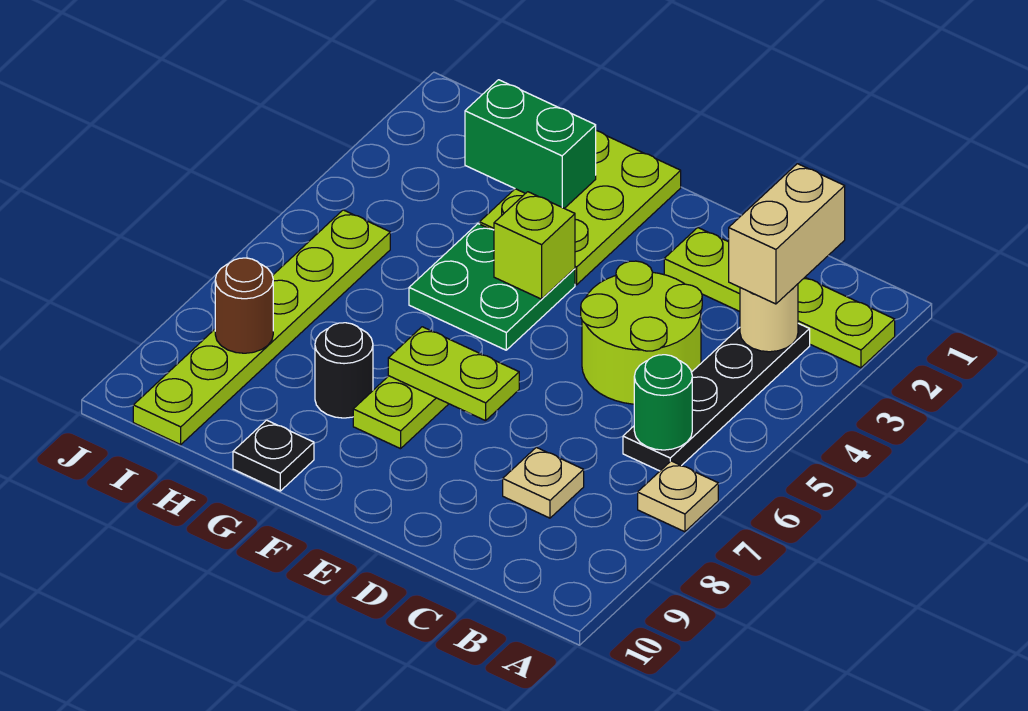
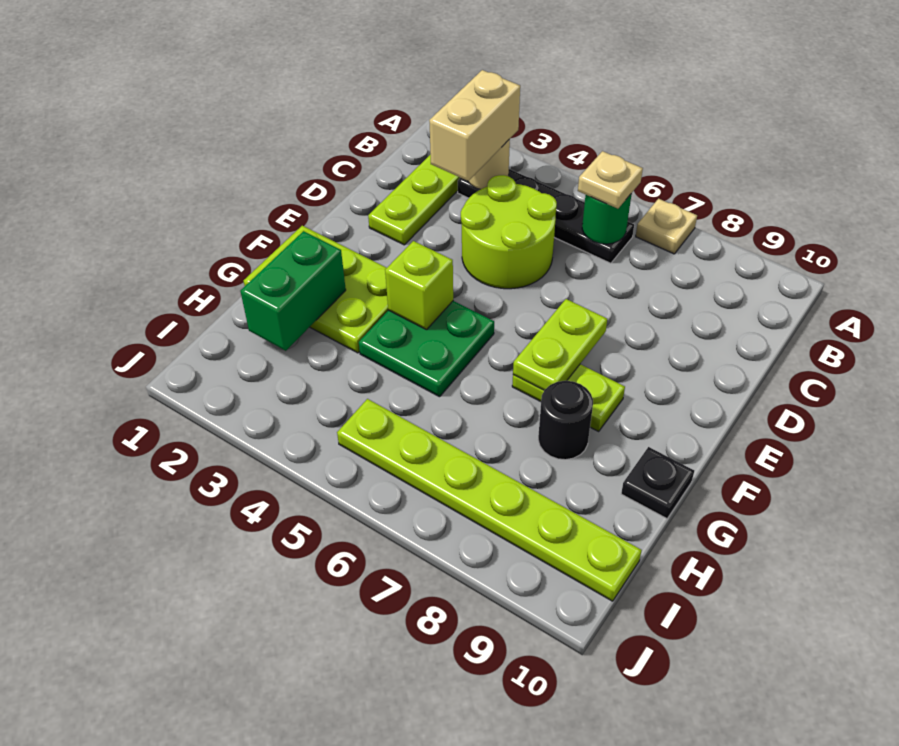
tan brick B2:B3 level 3 -> tan brick B3:C3 level 3
tan plate C8 level 1 -> tan plate B6 level 3
brown round brick I8 level 2 -> none

